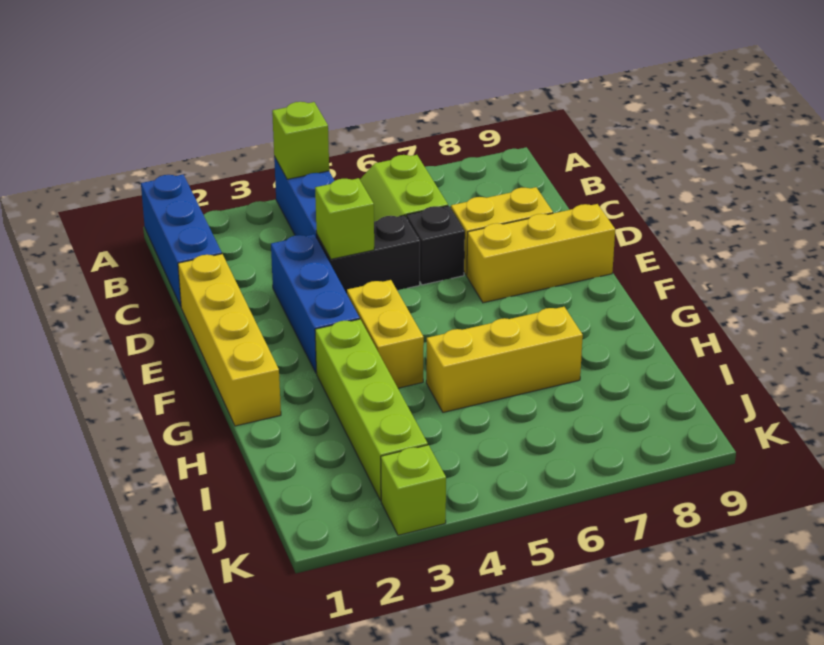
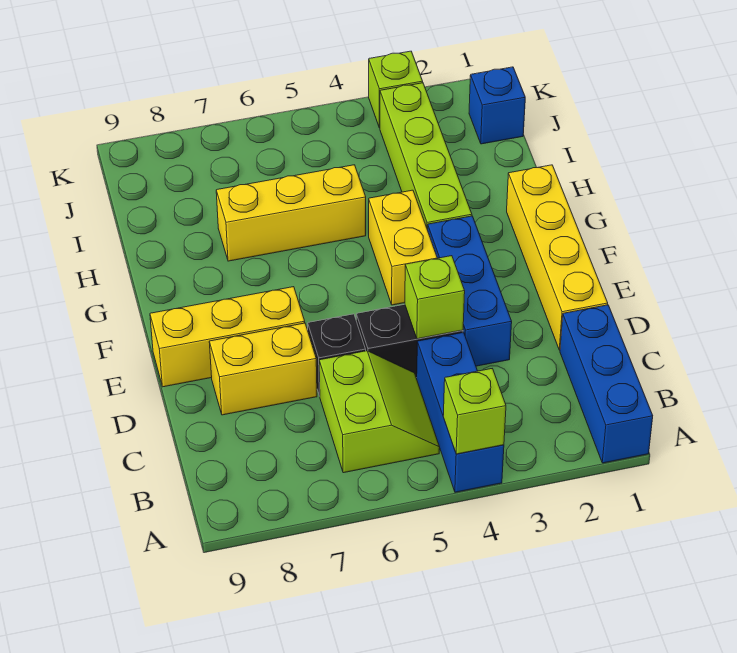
none -> blue brick J1 level 1

